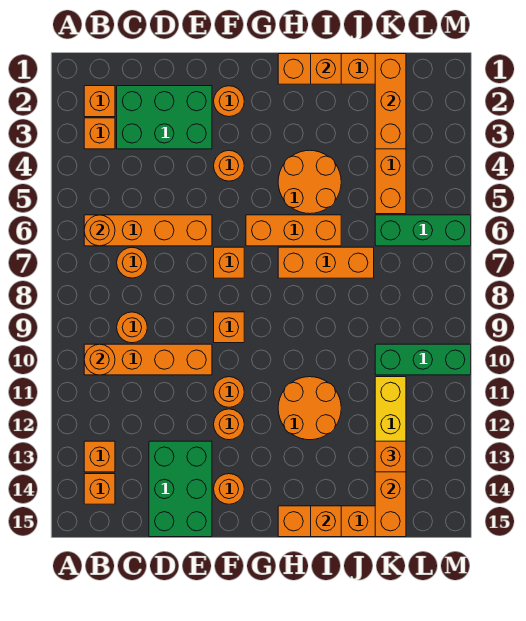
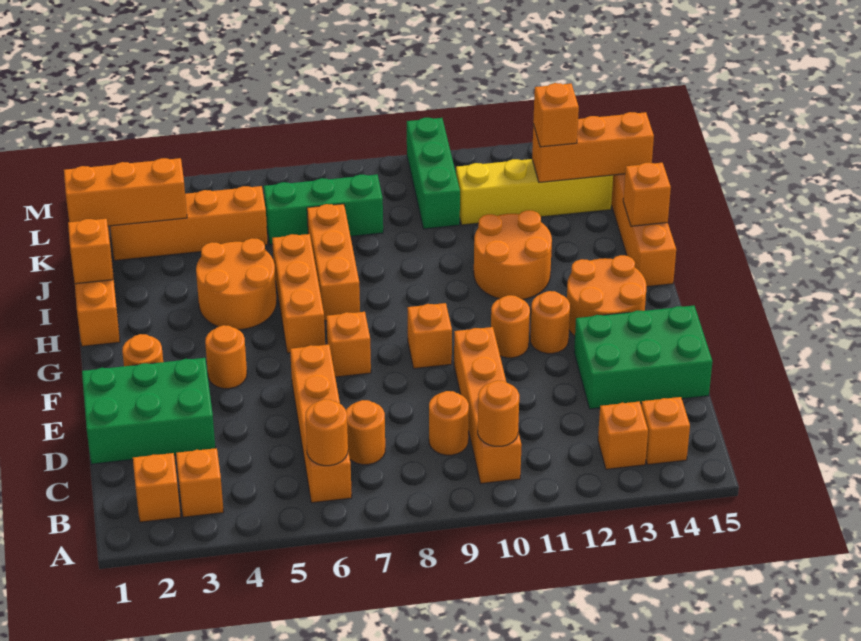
green brick C2:E3 level 1 -> green brick D1:E3 level 1
orange round brick F14 level 1 -> orange round brick F13:G14 level 1
green brick K6:M6 level 1 -> green brick K6:K8 level 1

